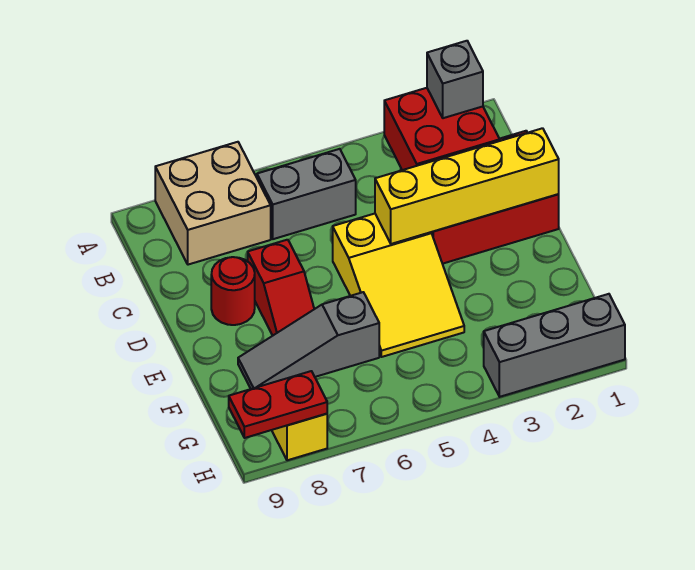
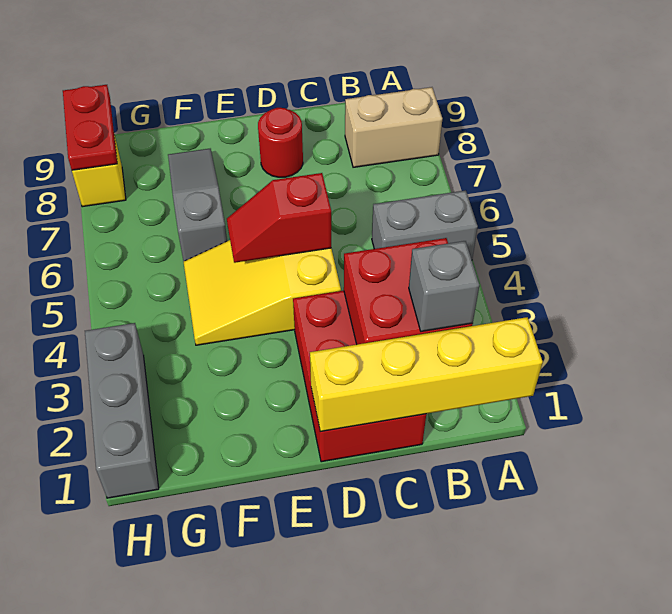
tan brick A7:B8 level 1 -> tan brick A8:B8 level 1
grey brick B5:B6 level 1 -> grey brick A5:B5 level 1
yellow brick D1:D4 level 2 -> yellow brick A1:D1 level 2
red slope D7:E7 level 1 top D -> red slope D5:E5 level 2 top D

